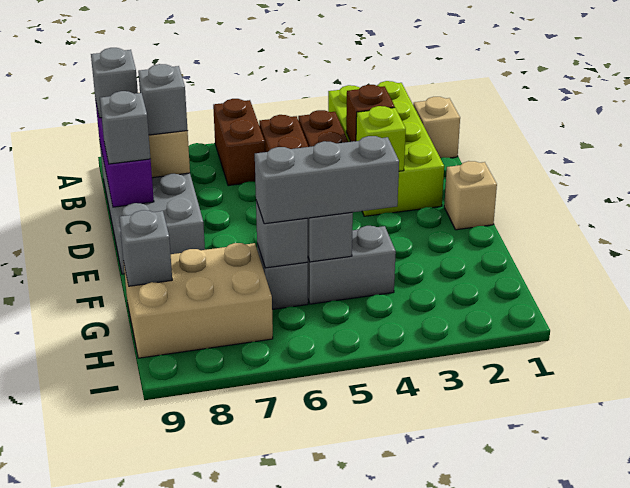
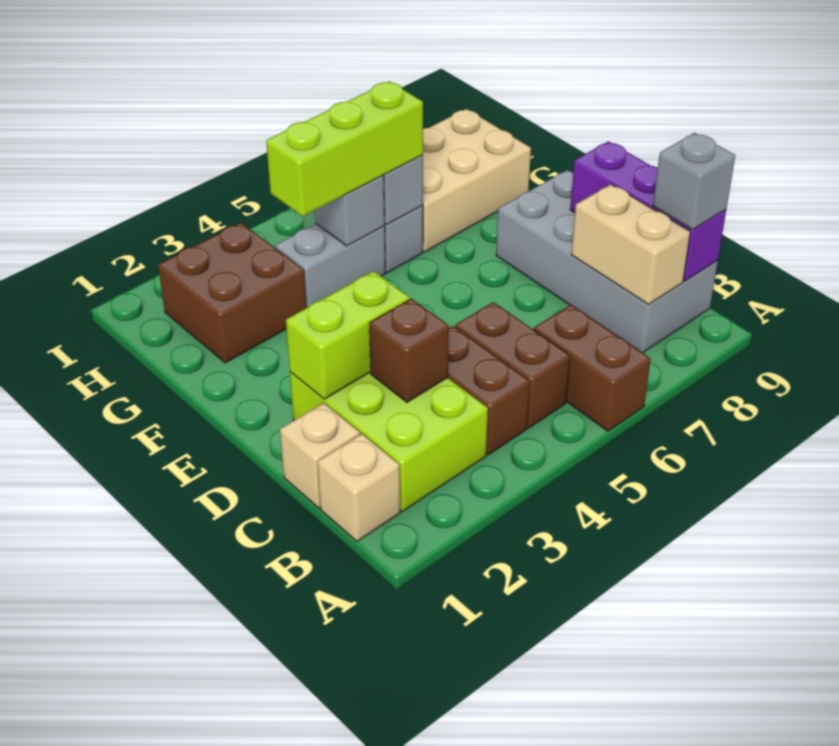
lime brick A2:D3 level 1 -> lime brick B2:D3 level 1
grey brick C8 level 3 -> none
lime brick D3 level 2 -> lime brick D2:D3 level 2
grey brick D9 level 3 -> none
tan brick E1 level 1 -> tan brick C1 level 1
none -> brown brick G2:H3 level 1
grey brick G4:G6 level 3 -> lime brick G4:G6 level 3
grey brick G9 level 2 -> none

